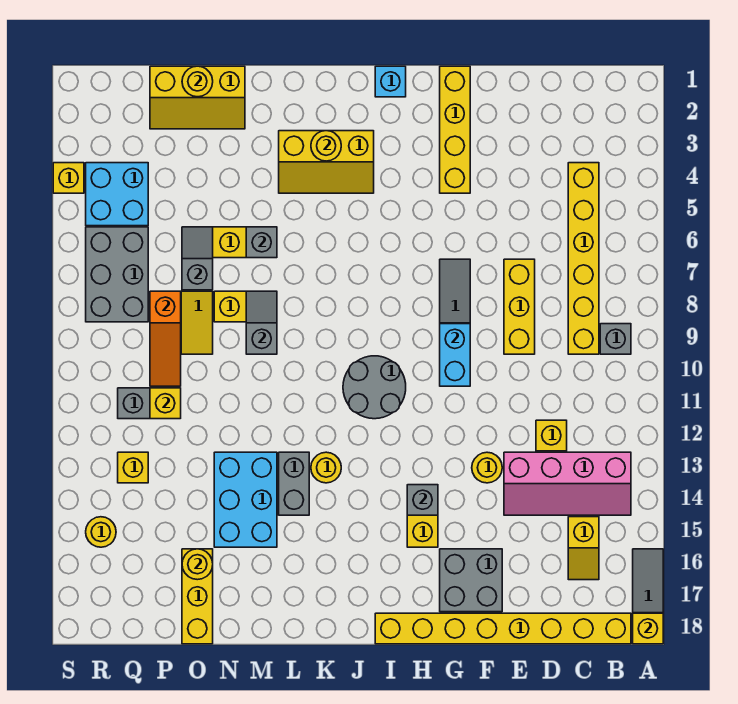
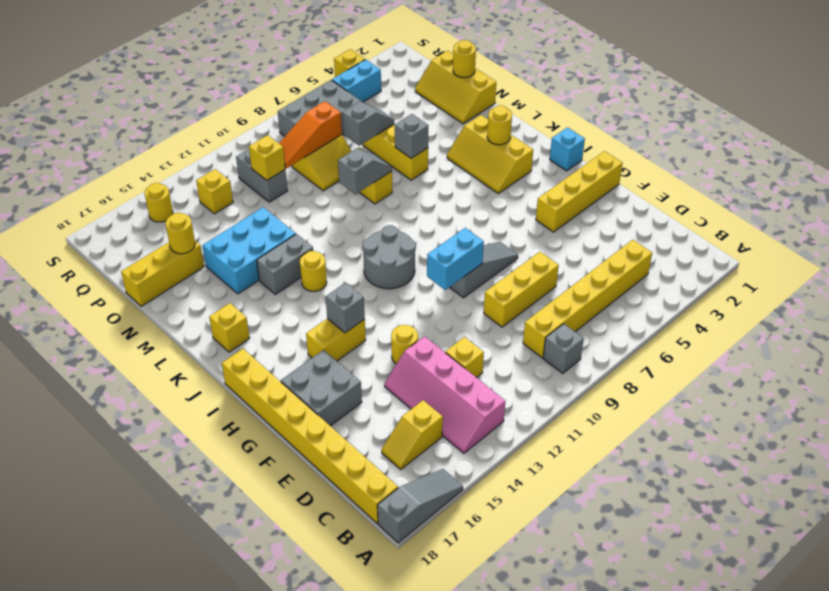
yellow brick A18 level 2 -> yellow brick K17 level 1
cyan brick Q4:R5 level 1 -> cyan brick R4:R5 level 1

